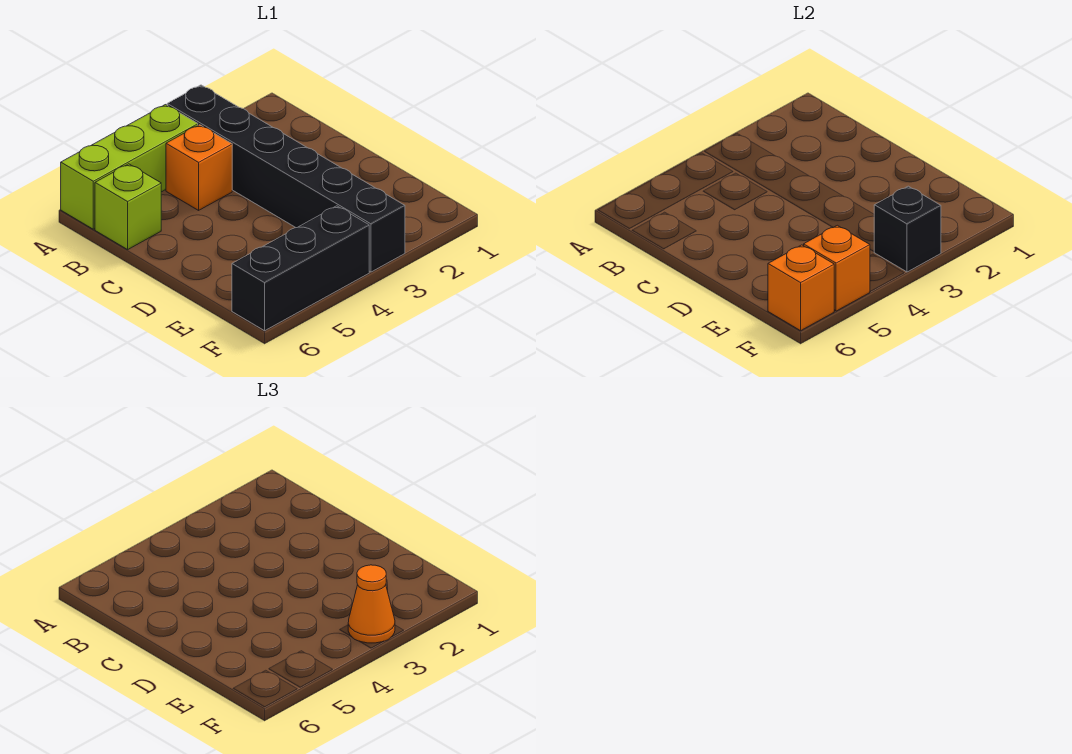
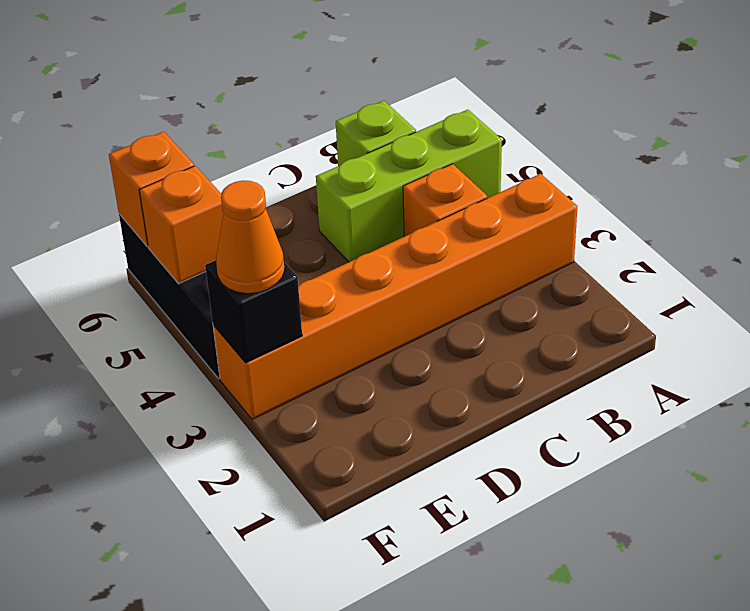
black brick A3:F3 level 1 -> orange brick A3:F3 level 1
lime brick A4:A6 level 1 -> lime brick A5:C5 level 1

